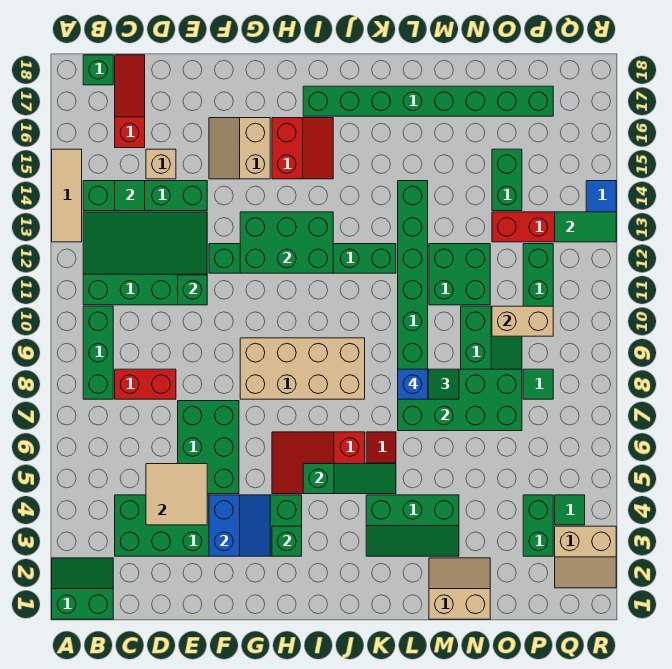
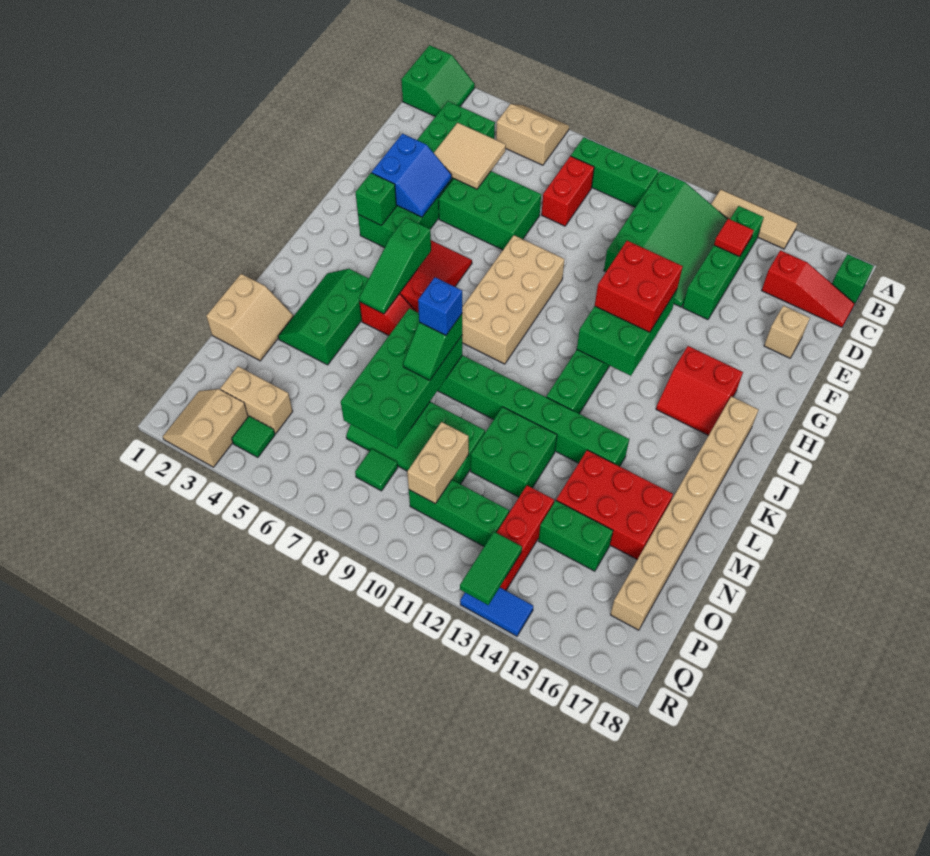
green tile C14 level 2 -> red tile C14 level 2
tan brick D15 level 1 -> tan brick E17 level 1
green brick E11 level 2 -> none
blue slope F3:G4 level 2 top F -> blue slope F3:G4 level 2 top 3
tan slope F15:G16 level 1 top G -> tan slope A5:B6 level 1 top B
none -> red brick G12:H13 level 3
green brick I17:P17 level 1 -> tan brick I17:P17 level 1
none -> red brick M14:N16 level 1
green brick P3:P4 level 1 -> tan brick P3:P4 level 1

